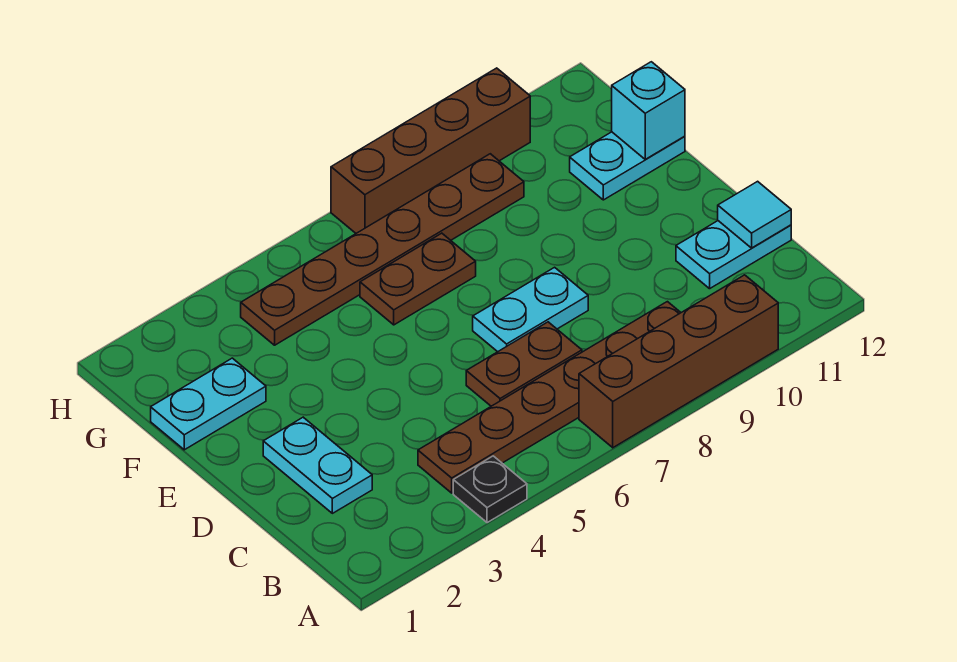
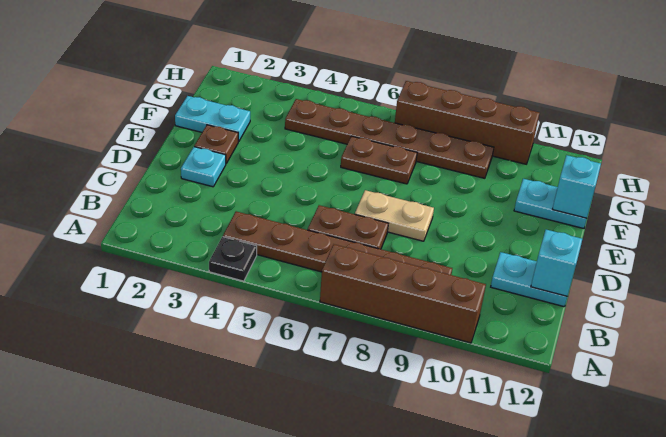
cyan plate C2:D2 level 1 -> cyan plate D2 level 1
cyan tile C12 level 2 -> cyan brick C12 level 2
cyan plate D7:D8 level 1 -> tan plate D7:D8 level 1
none -> brown plate E2 level 1

